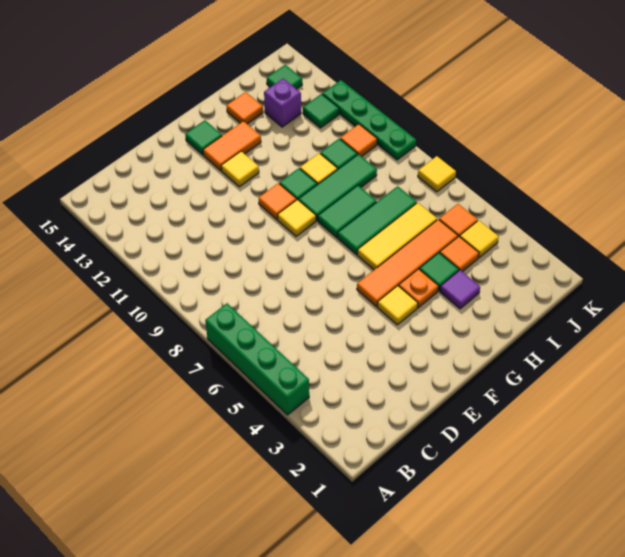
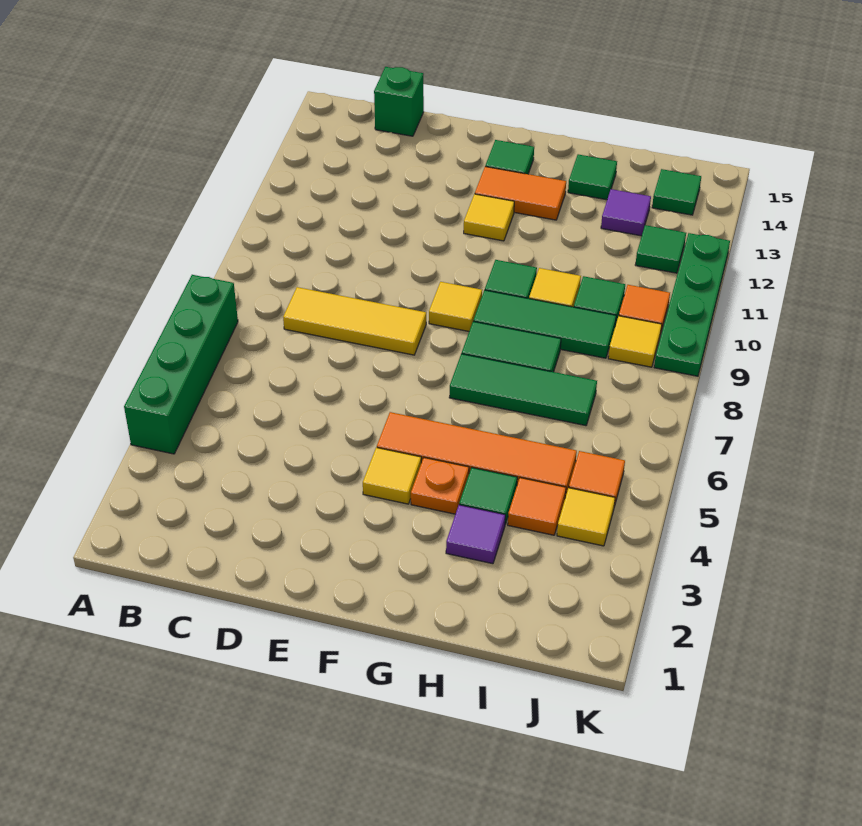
none -> green brick C15 level 1
orange tile F10 level 1 -> none
yellow tile G6:I6 level 1 -> yellow tile C8:E8 level 1
orange tile H14 level 1 -> green tile H14 level 1
purple brick I13 level 1 -> purple tile I13 level 1
yellow tile K7 level 1 -> yellow tile J9 level 1

